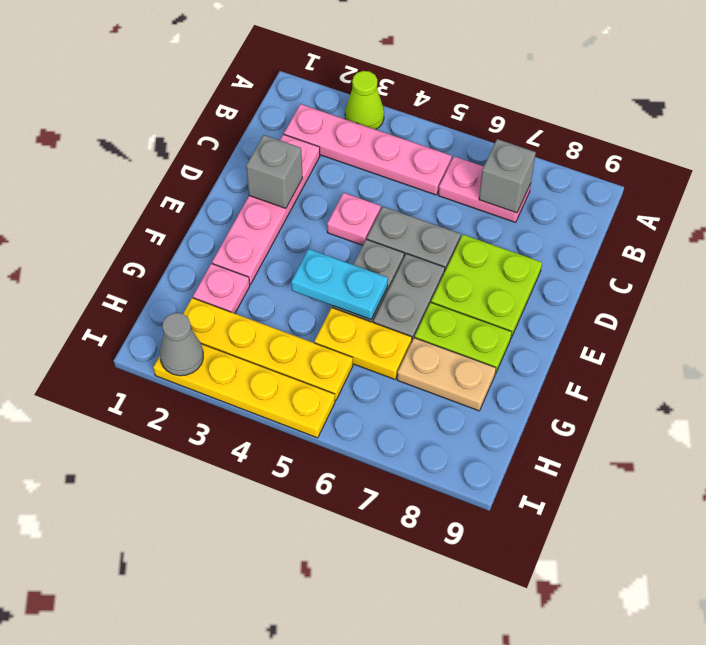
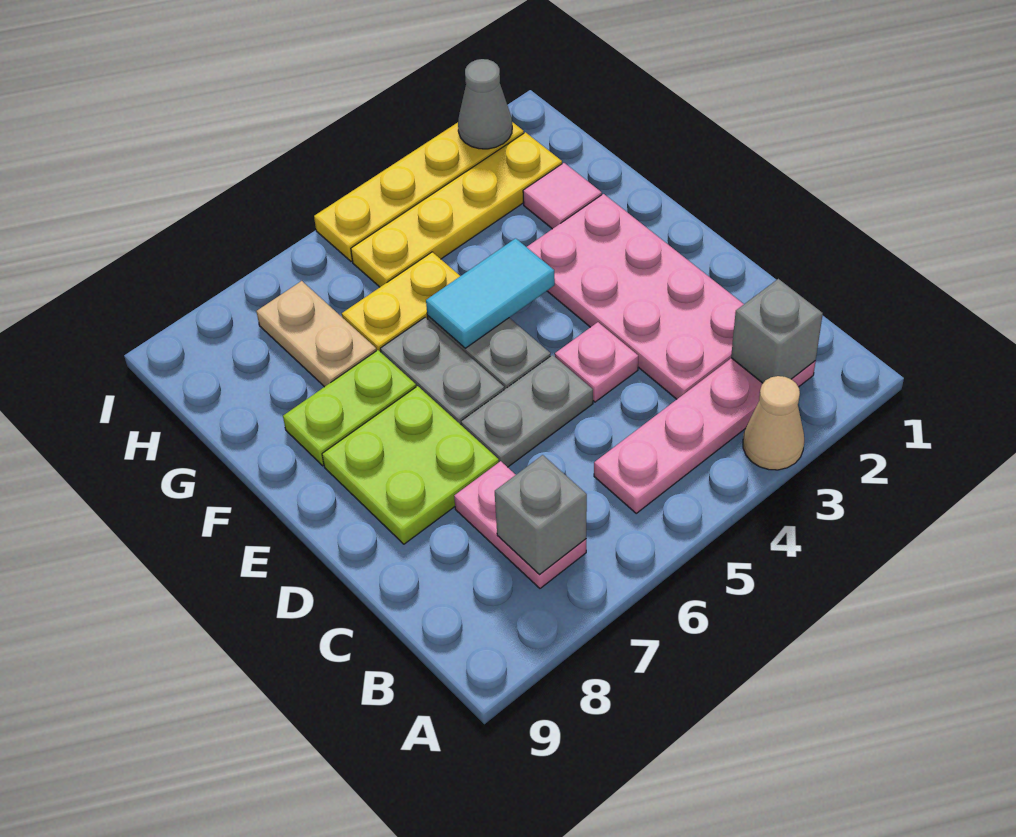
lime cone A3 level 1 -> tan cone A3 level 1
pink plate B6:B7 level 1 -> pink plate B7:C7 level 1
pink plate C2:F2 level 1 -> pink plate C2:F3 level 1
grey brick D2 level 2 -> grey brick B2 level 2
cyan plate F4:F5 level 2 -> cyan tile F4:F5 level 2
pink plate G2 level 1 -> pink tile G2 level 1
tan plate G7:G8 level 1 -> tan plate G7:H7 level 1

